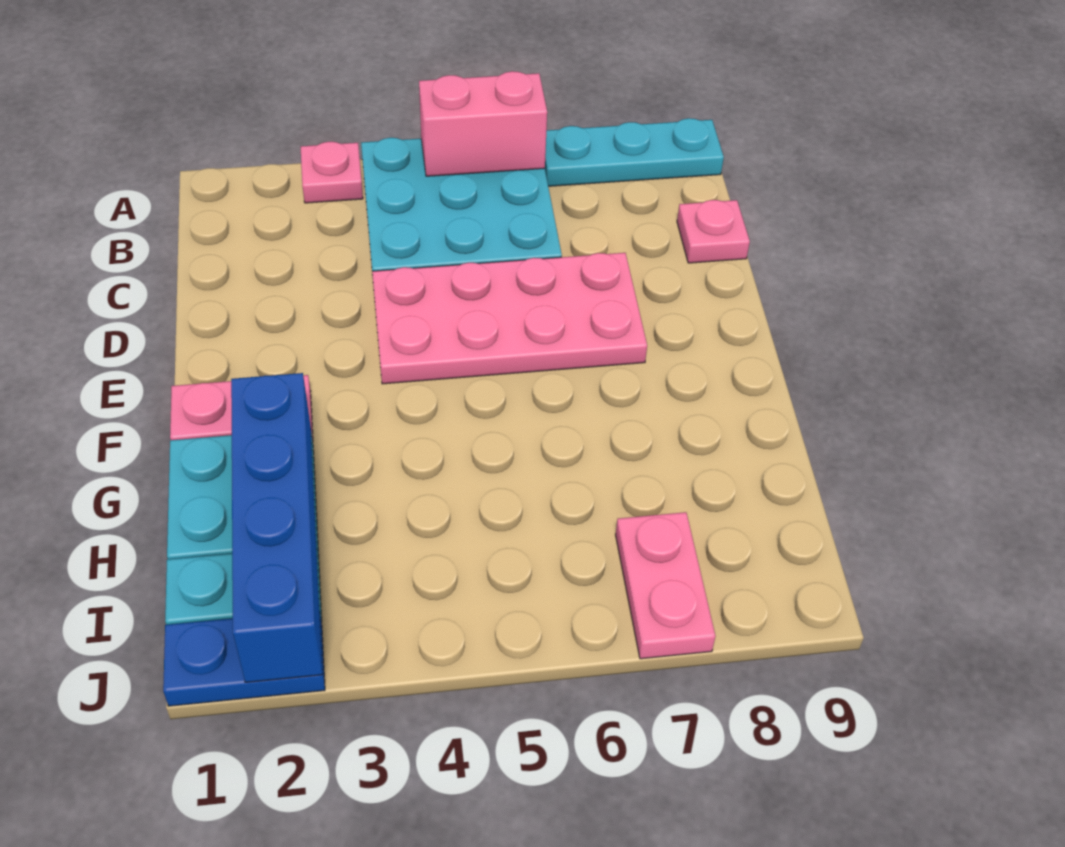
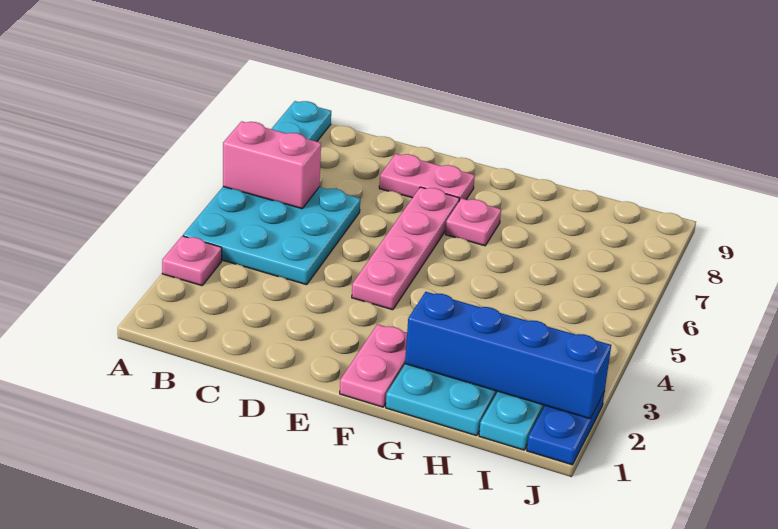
pink brick A5:A6 level 2 -> pink brick A6:B6 level 2
pink plate C9 level 1 -> pink plate F7 level 1
pink plate D4:E7 level 1 -> pink plate E4:E7 level 1
pink plate I7:J7 level 1 -> pink plate D8:E8 level 1

